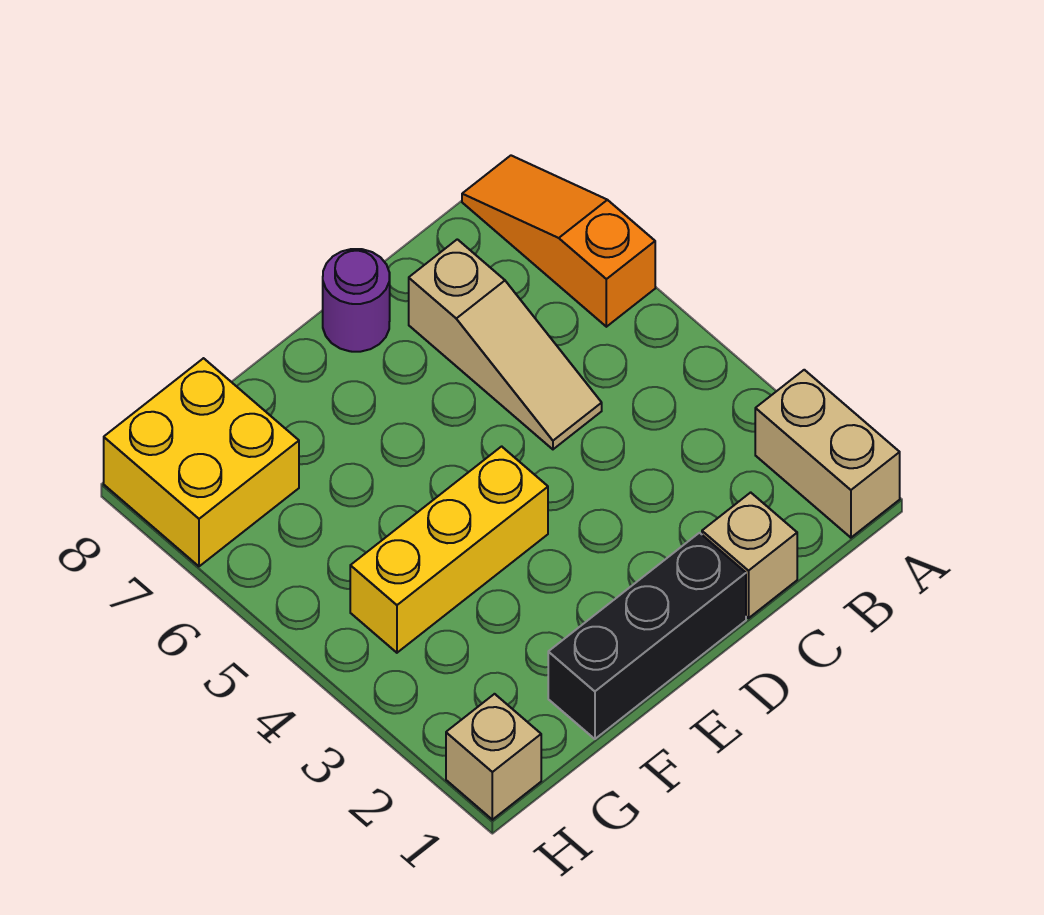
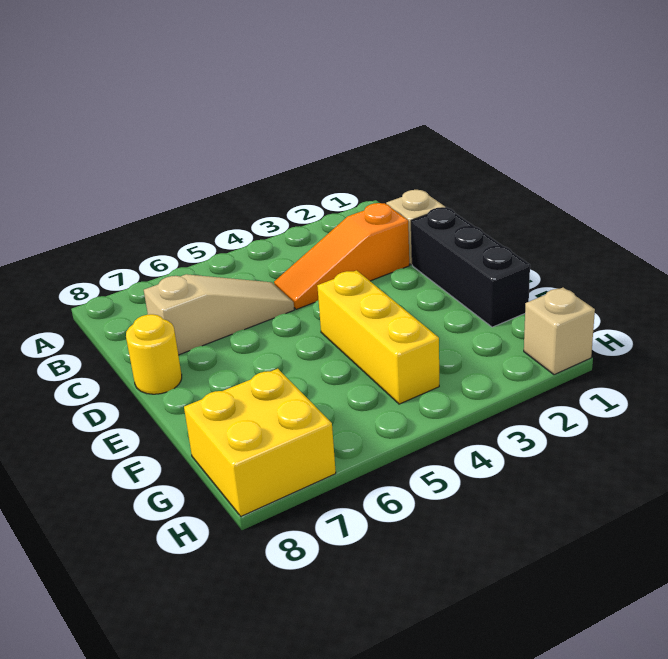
tan brick A1:A2 level 1 -> none
orange slope A6:A8 level 1 top 6 -> orange slope C2:C4 level 1 top 2
purple round brick D8 level 1 -> yellow round brick D8 level 1

